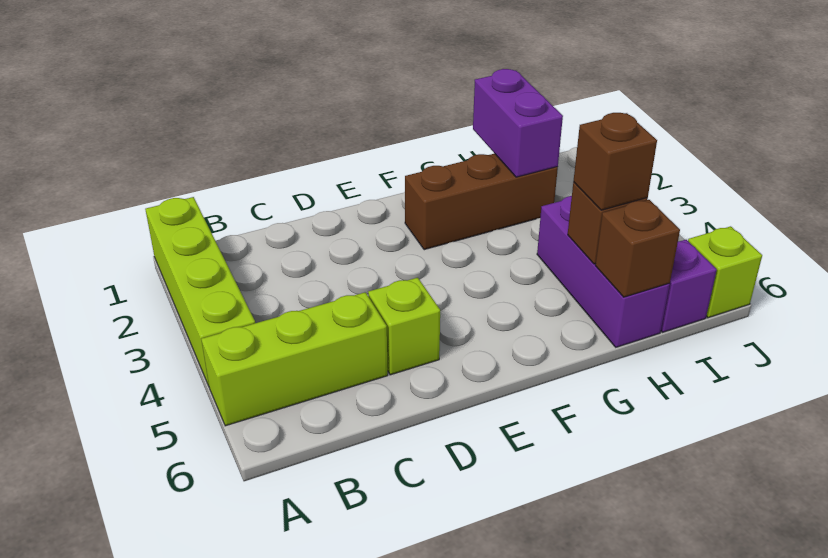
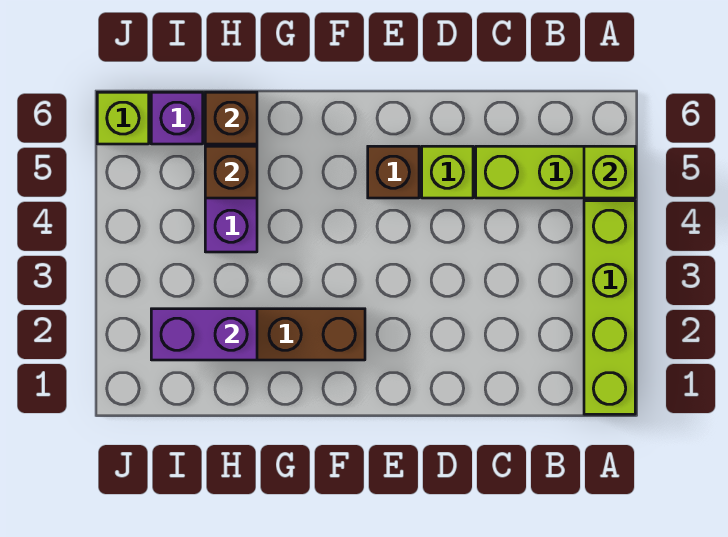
none -> lime brick A5 level 2
purple brick H1:H2 level 2 -> purple brick H2:I2 level 2
brown brick H5 level 3 -> brown brick E5 level 1

